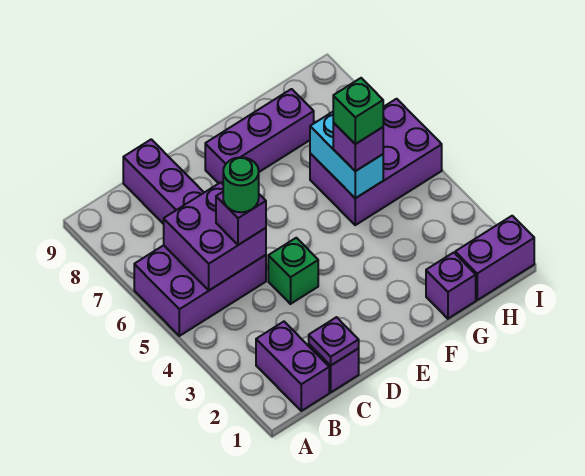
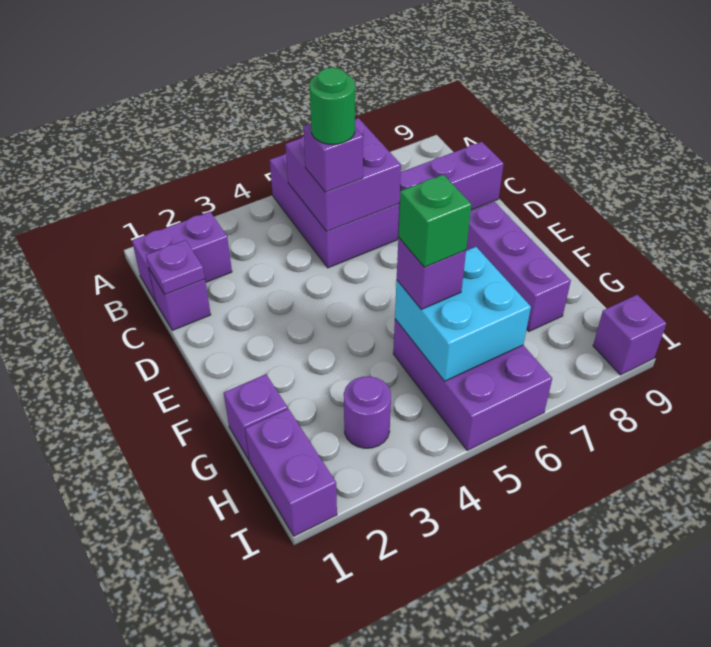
green brick D4 level 1 -> none
cyan brick G5:G6 level 2 -> cyan brick G5:H6 level 2
none -> purple round brick H3 level 1
none -> purple brick I9 level 1

